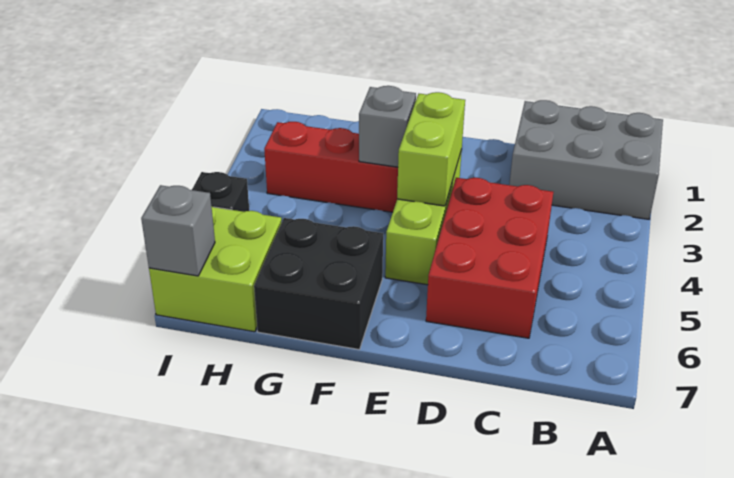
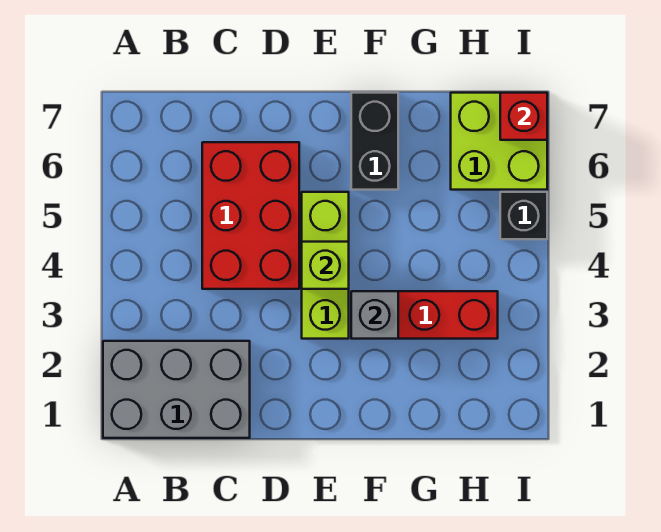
lime brick E3:E4 level 2 -> lime brick E4 level 2
black brick F6:G7 level 1 -> black brick F6:F7 level 1
grey brick I7 level 2 -> red brick I7 level 2

